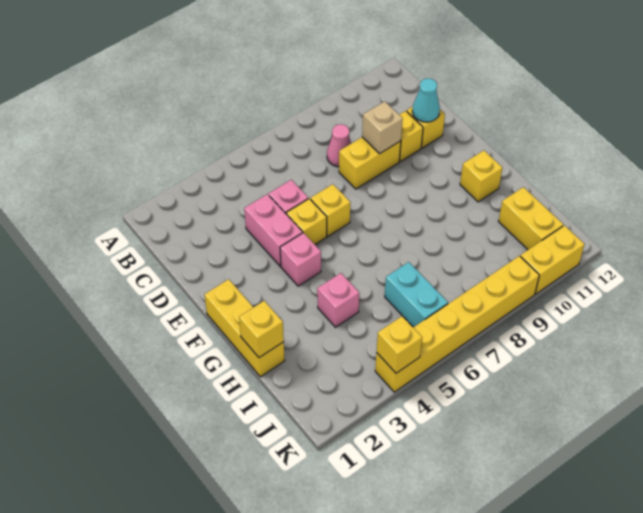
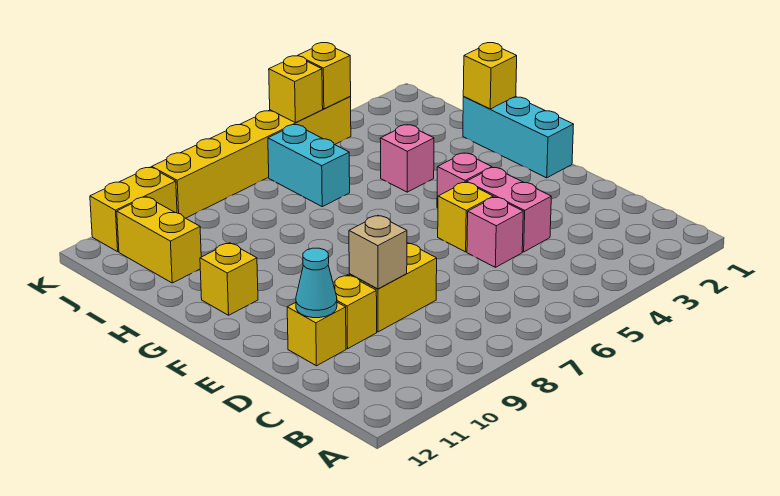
pink cone C8 level 1 -> none
yellow brick E6 level 1 -> yellow brick K5 level 2
yellow brick F1:H1 level 1 -> cyan brick F1:H1 level 1

